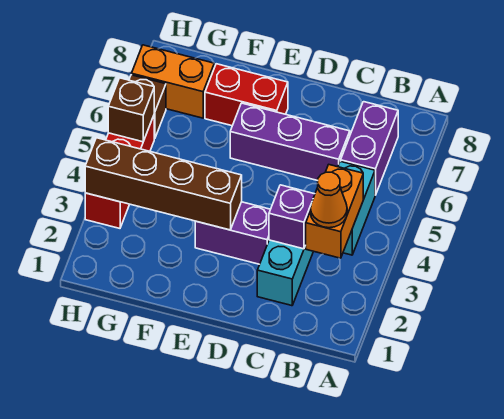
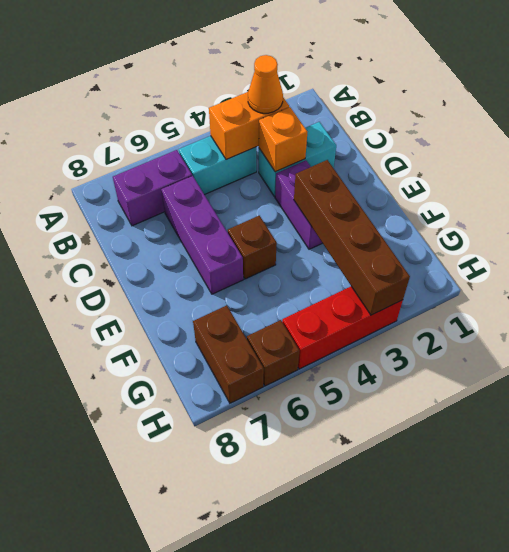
purple brick C3 level 2 -> orange brick C3 level 2
red brick E7:F7 level 1 -> none
orange brick G7:H7 level 1 -> brown brick G7:H7 level 1
brown brick H5 level 2 -> brown brick E5 level 1

